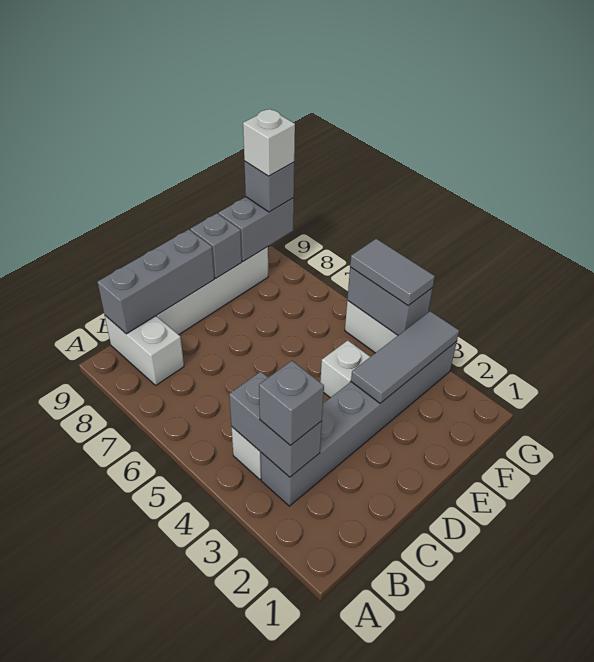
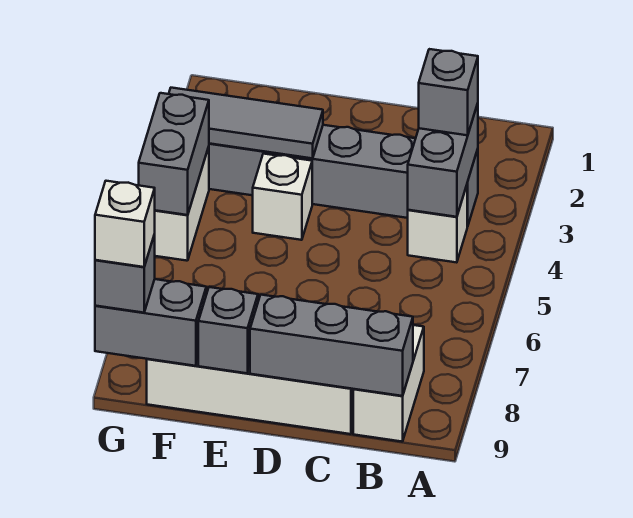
grey tile G4:G5 level 3 -> none

